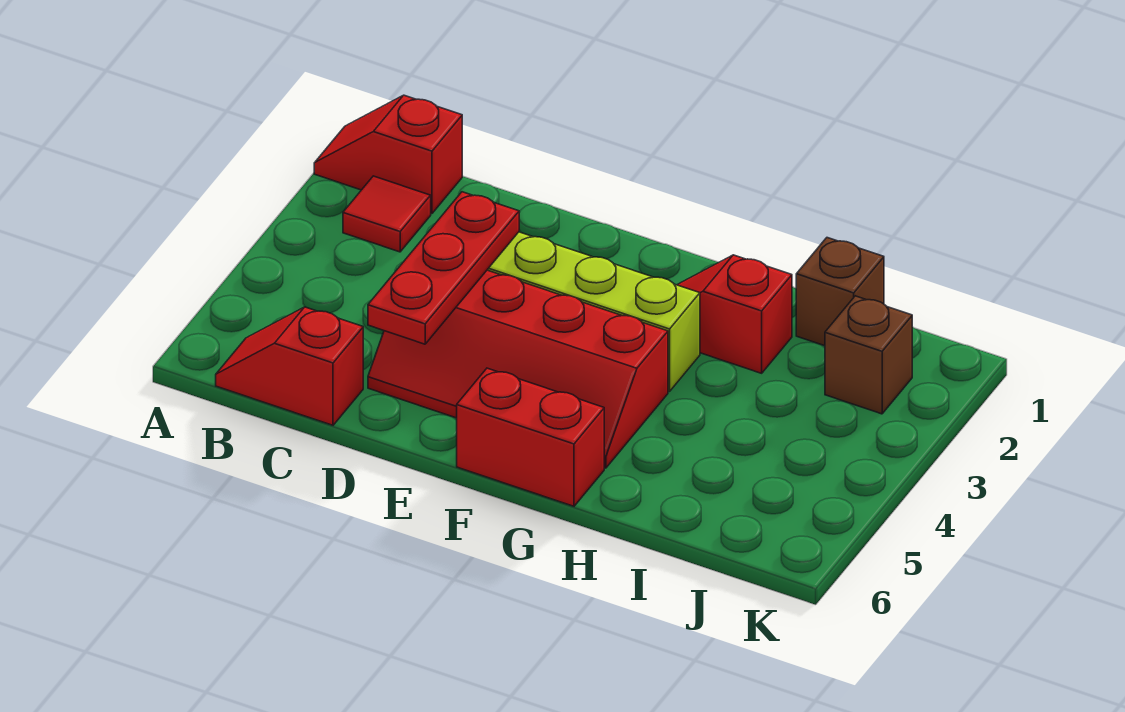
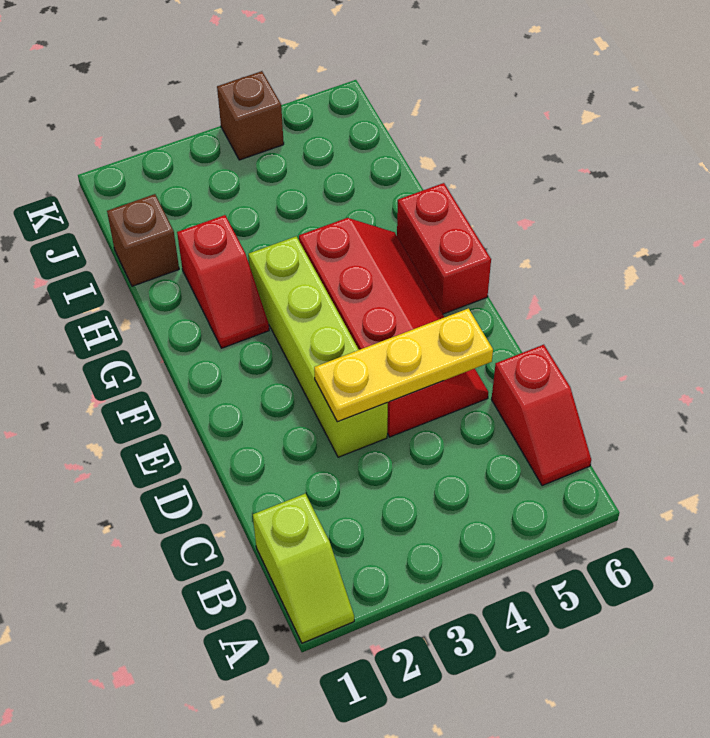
red slope A1:B1 level 1 top B -> lime slope A1:B1 level 1 top B
red tile B2 level 1 -> none
red plate D3:D5 level 2 -> yellow plate D3:D5 level 2
brown brick J2 level 1 -> brown brick K4 level 1

